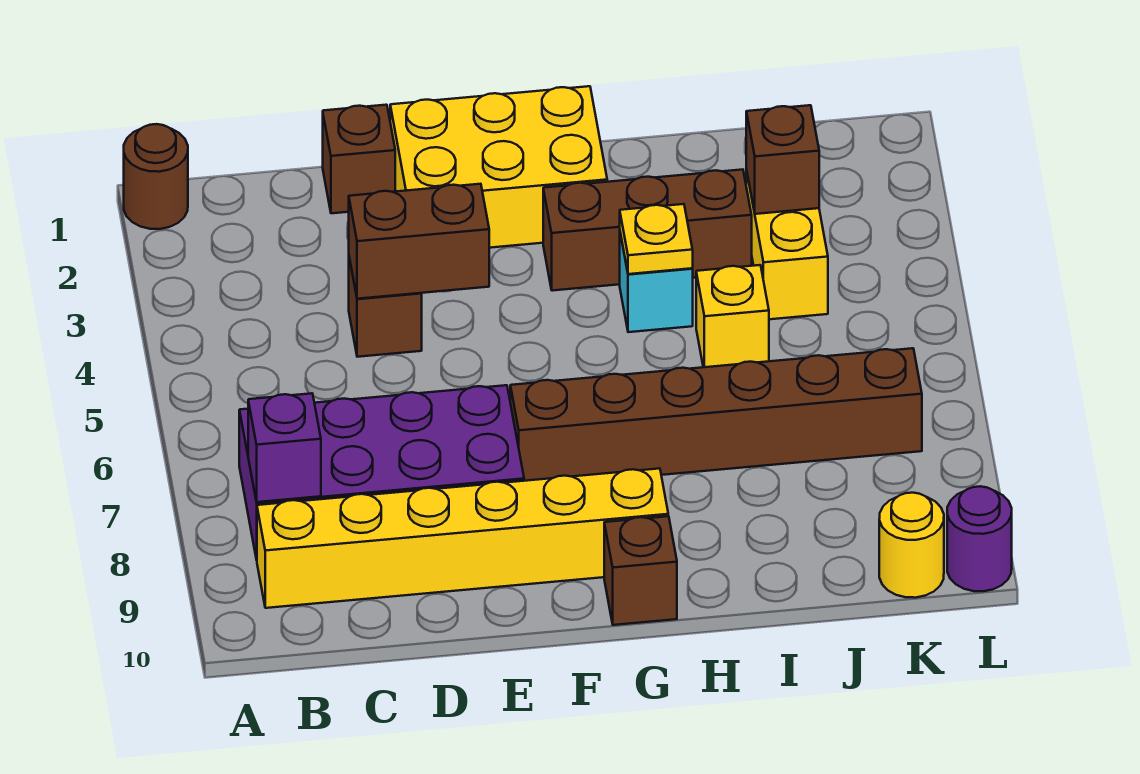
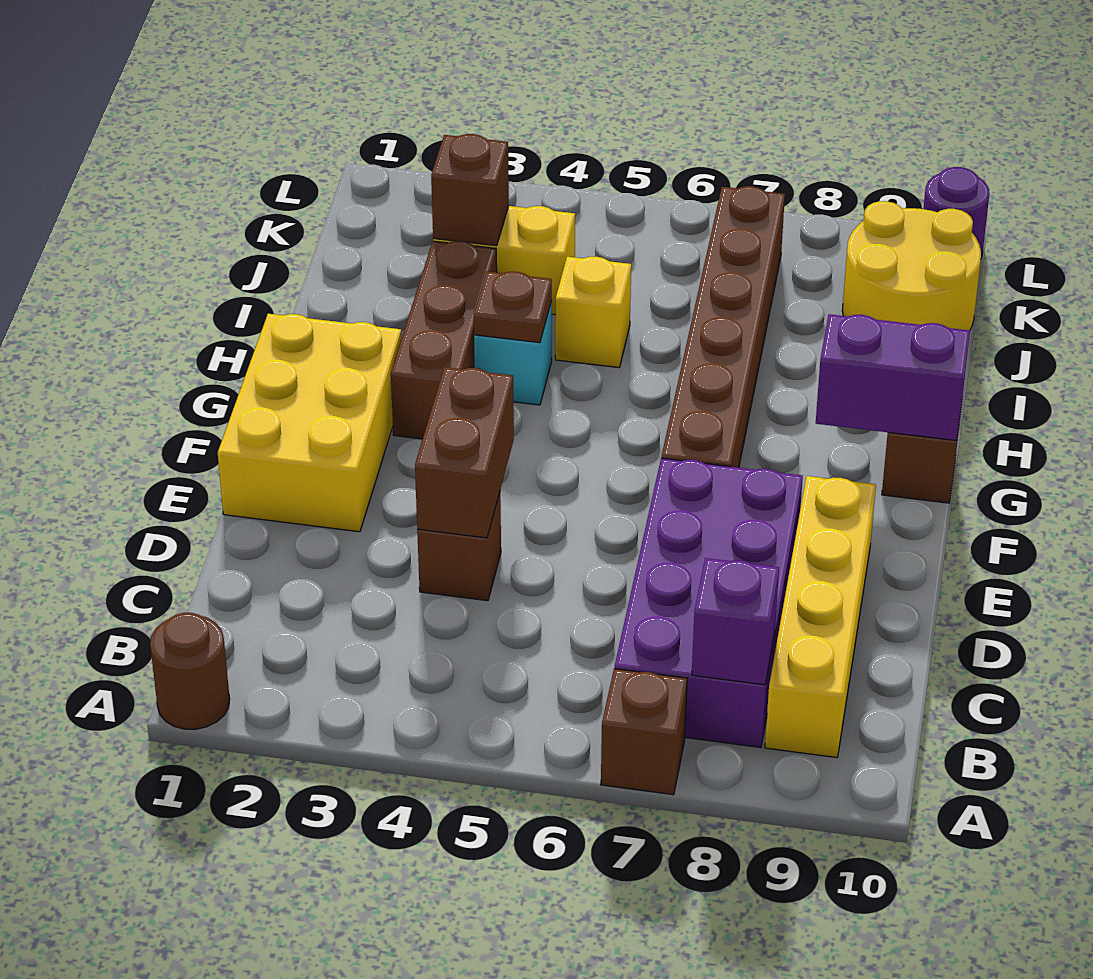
yellow brick B9:G9 level 1 -> yellow brick B9:E9 level 1
brown brick D1 level 1 -> brown brick A7 level 1
none -> purple brick G9:G10 level 2
yellow plate H4 level 2 -> brown plate H4 level 2
yellow round brick K10 level 1 -> yellow round brick J9:K10 level 1

